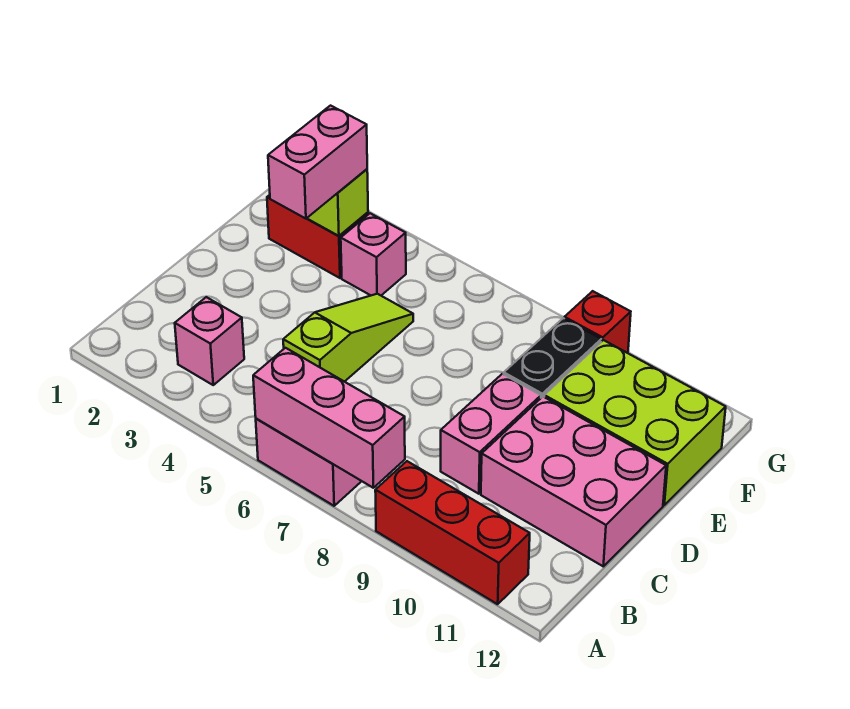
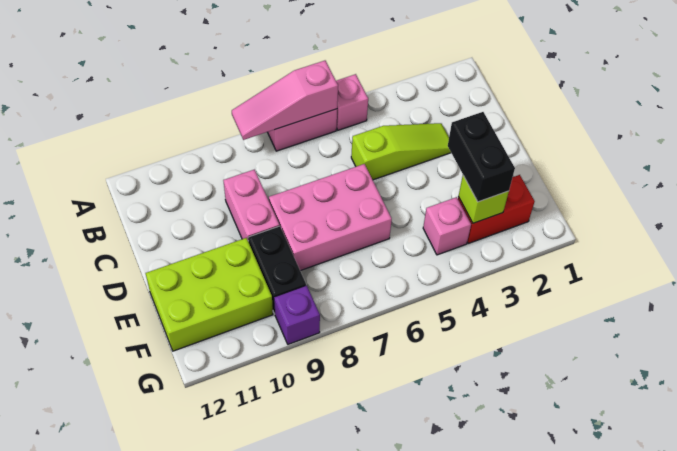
pink brick A6:A8 level 2 -> pink slope A6:A8 level 2 top 6
red brick A9:A11 level 1 -> none
pink brick B3 level 1 -> pink brick A5 level 1
lime slope C5:E5 level 1 top C -> lime slope C3:C5 level 1 top 5
pink brick C10:D12 level 1 -> pink brick D6:E8 level 1
pink brick E3:F3 level 3 -> black brick E3:F3 level 3
red brick G9 level 1 -> purple brick G9 level 1

